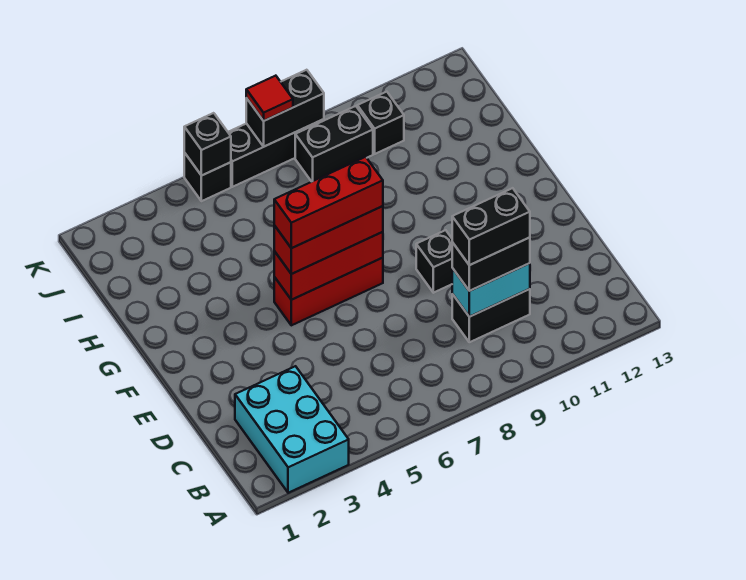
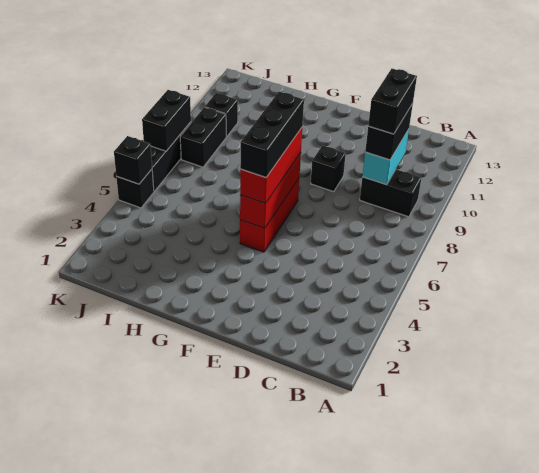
cyan brick A2:C3 level 1 -> none
black brick C9:C10 level 1 -> black brick B9:C9 level 1
red brick F5:F7 level 4 -> black brick F5:F7 level 4
red tile K7 level 3 -> none

